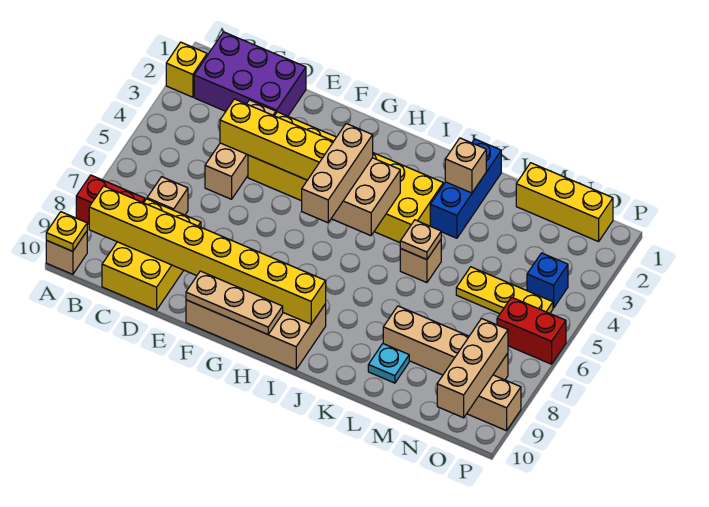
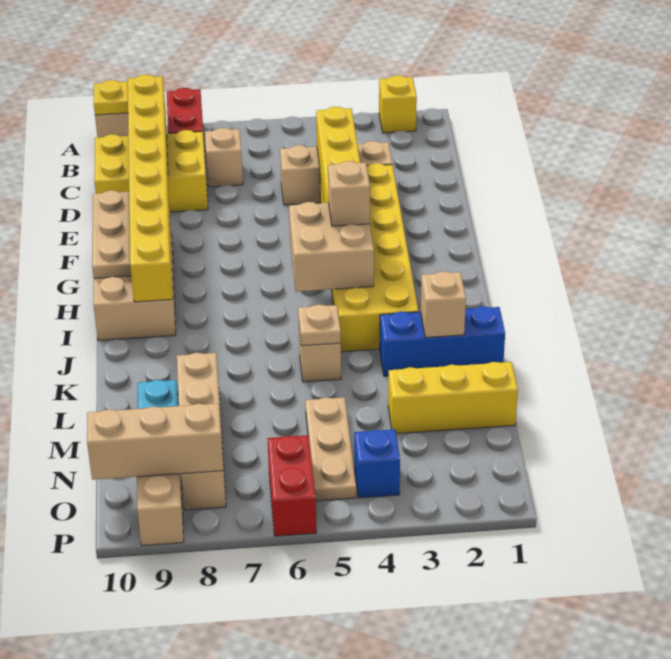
purple brick B1:D2 level 1 -> none
tan brick H4:H6 level 3 -> tan brick H4 level 3
yellow brick M1:O1 level 1 -> yellow brick M1:M3 level 1
yellow plate M5:O5 level 1 -> tan plate M5:O5 level 1

